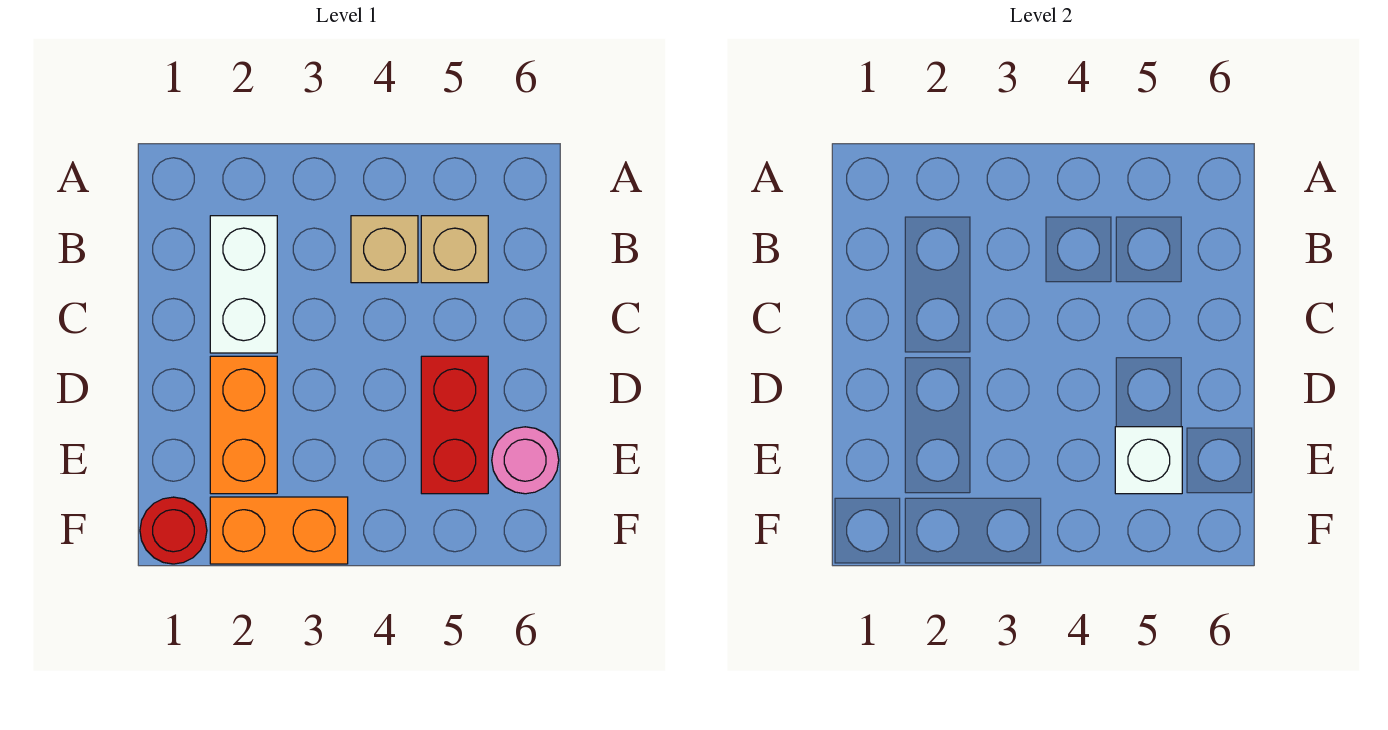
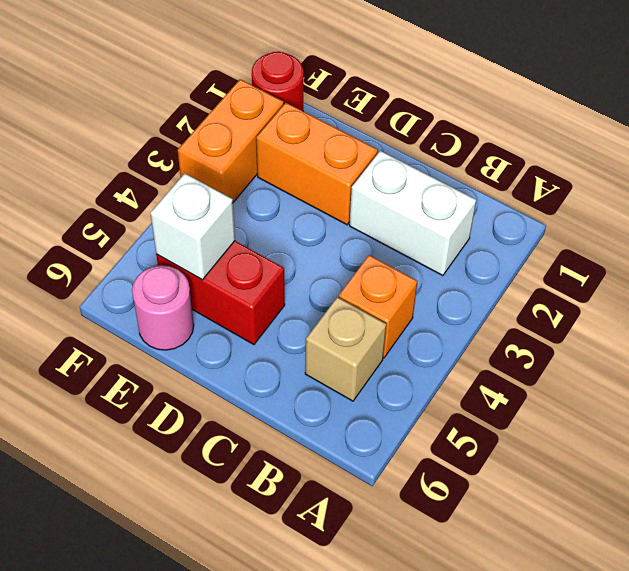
tan brick B4 level 1 -> orange brick B4 level 1

